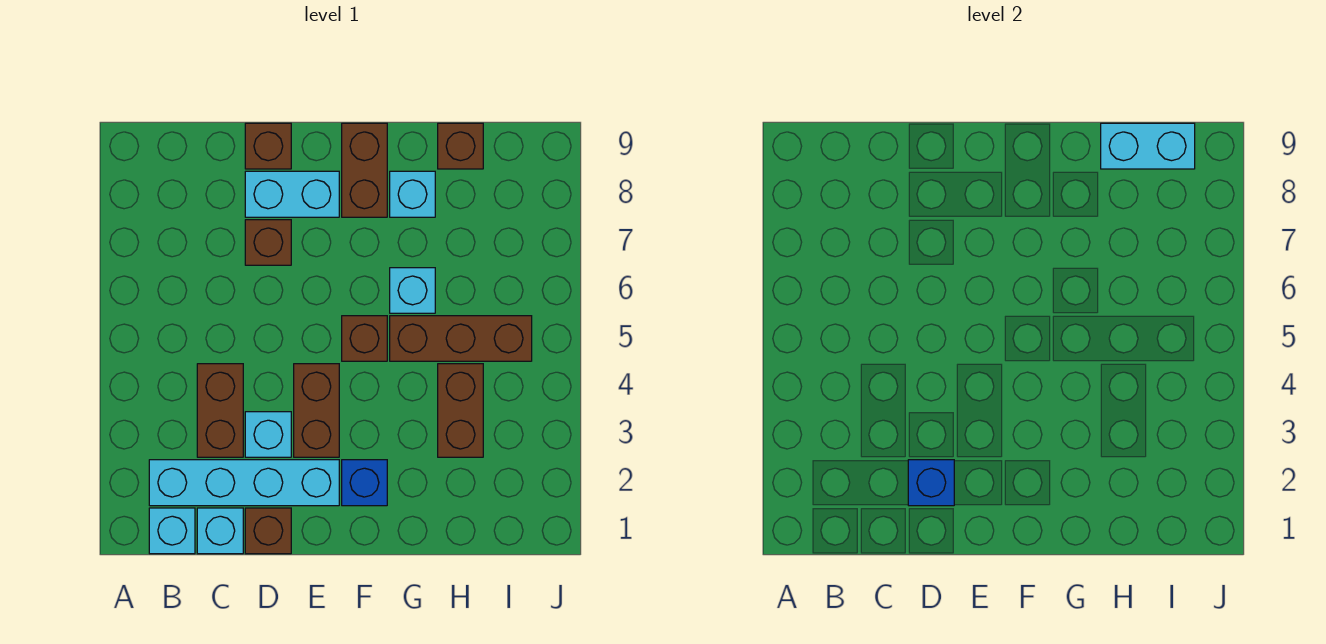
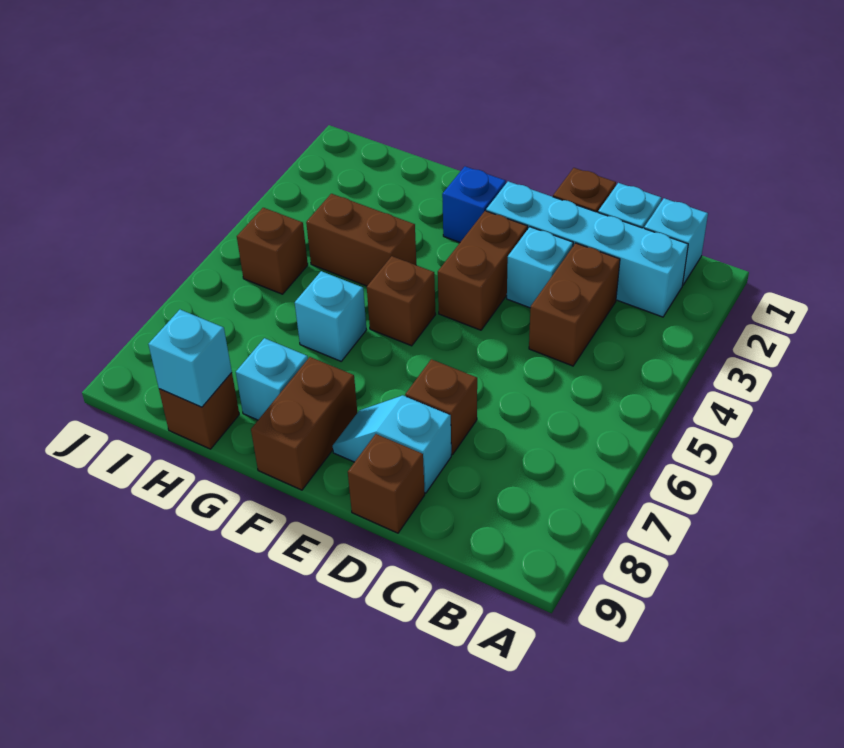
blue brick D2 level 2 -> none
cyan brick D8:E8 level 1 -> cyan slope D8:E8 level 1 top D
brown brick G5:I5 level 1 -> brown brick I5 level 1
brown brick H3:H4 level 1 -> brown brick G4:H4 level 1
cyan brick H9:I9 level 2 -> cyan brick H9 level 2

